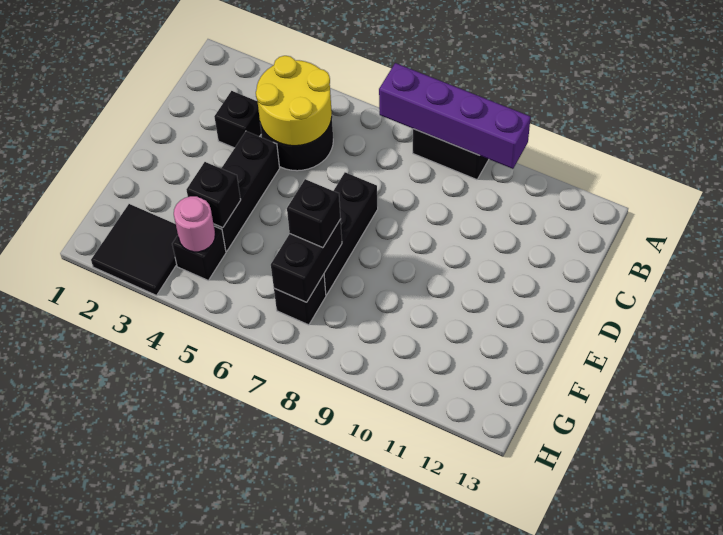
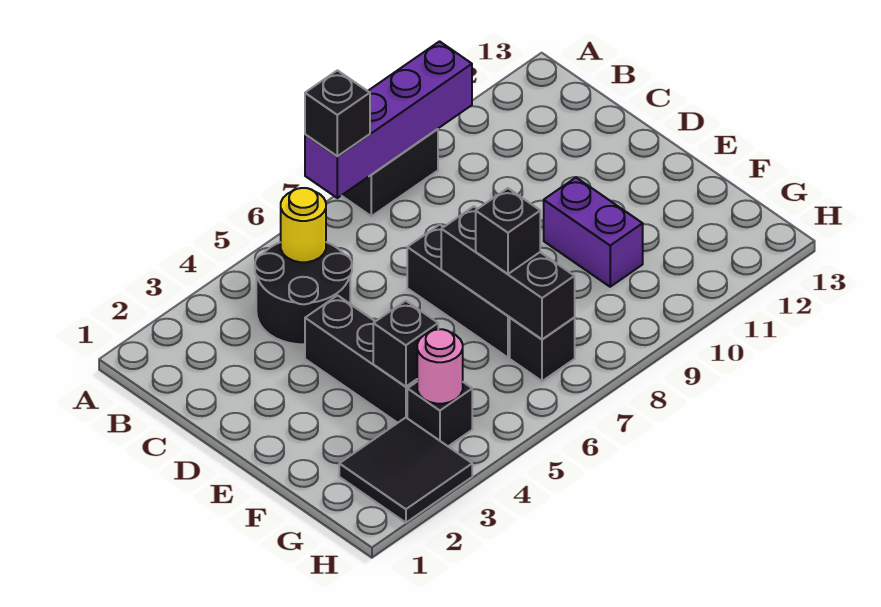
yellow round brick B4:C5 level 2 -> yellow round brick B5 level 2
black brick C3 level 1 -> black brick A7 level 3
none -> purple brick E10:F10 level 1
black brick F7:G7 level 2 -> black brick E7:G7 level 2

